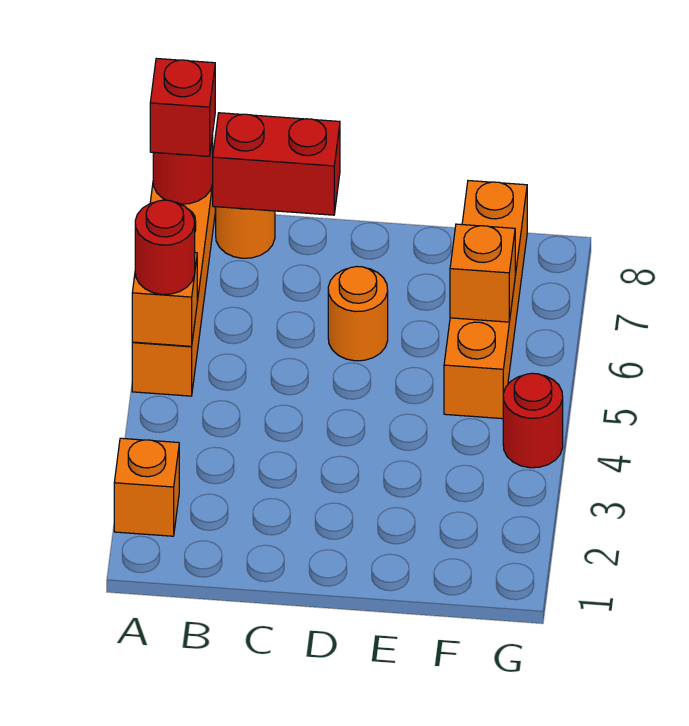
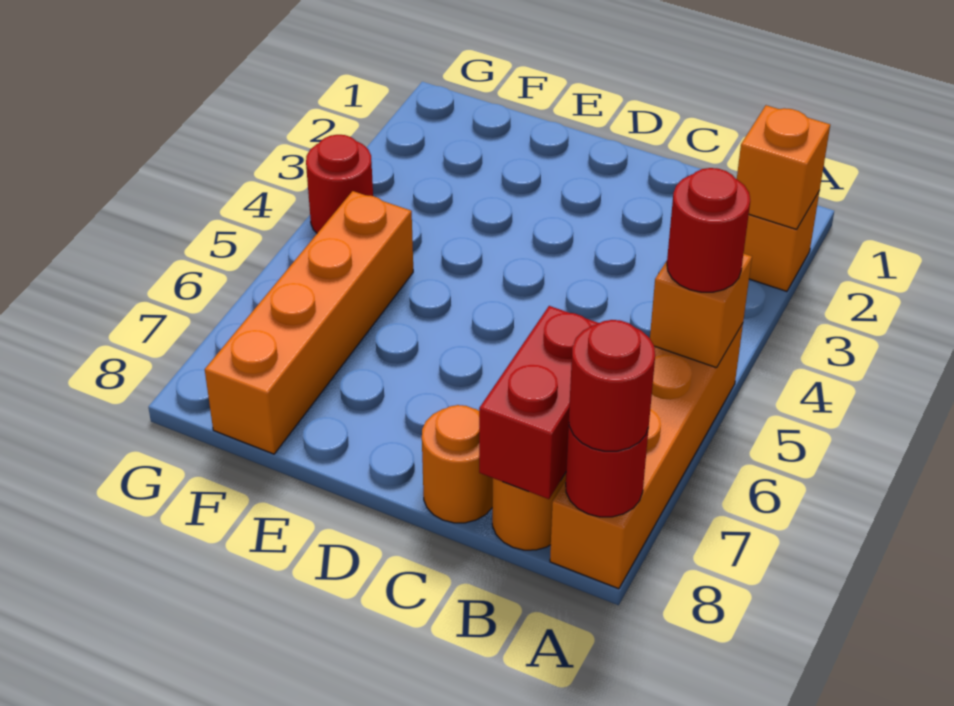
red brick A8 level 3 -> red round brick A8 level 3
red brick B8:C8 level 2 -> red brick B7:B8 level 2
orange round brick D6 level 1 -> orange round brick C8 level 1
orange brick F6 level 2 -> orange brick A2 level 2

